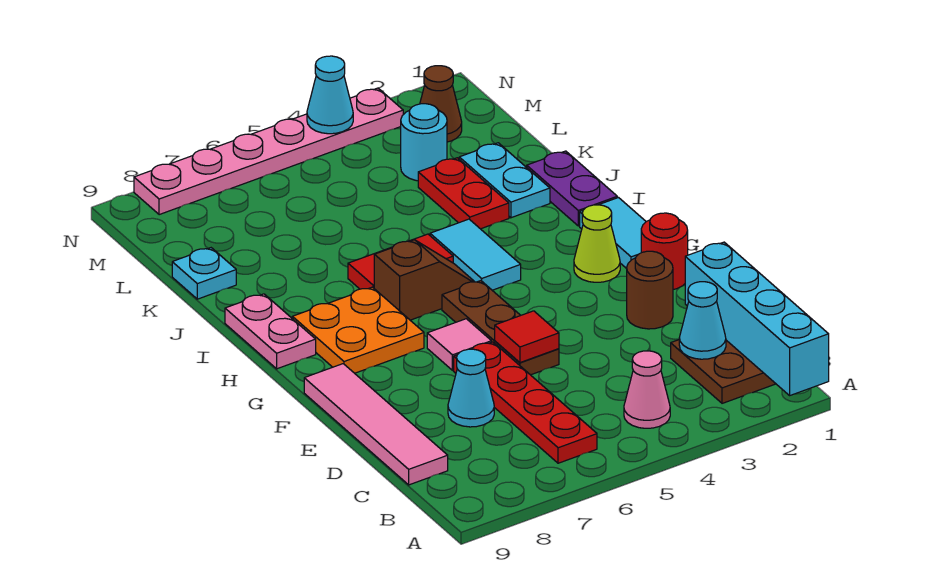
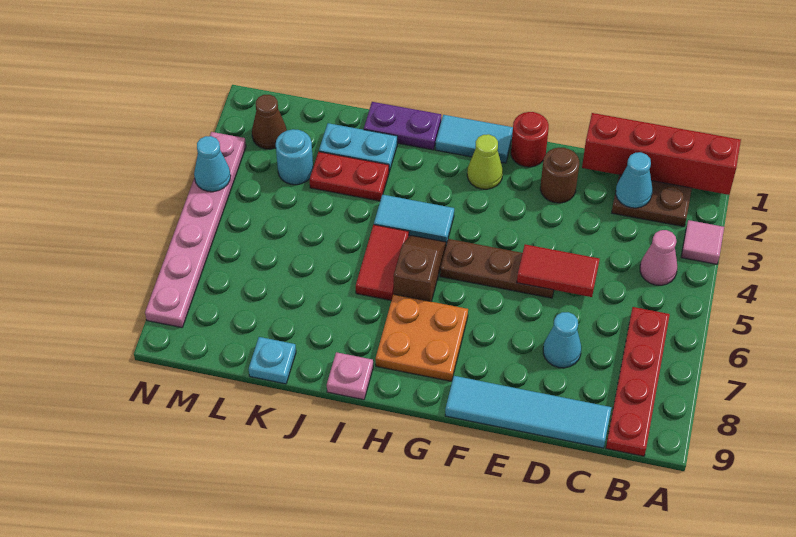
cyan brick A1:D1 level 2 -> red brick A1:D1 level 2
red plate B6:E6 level 1 -> red plate B6:B9 level 1
pink tile C9:F9 level 1 -> cyan tile C9:F9 level 1
red tile E5 level 2 -> red tile D5:E5 level 2
pink tile F6 level 1 -> pink tile A3 level 1
pink plate H9:I9 level 1 -> pink plate I9 level 1

